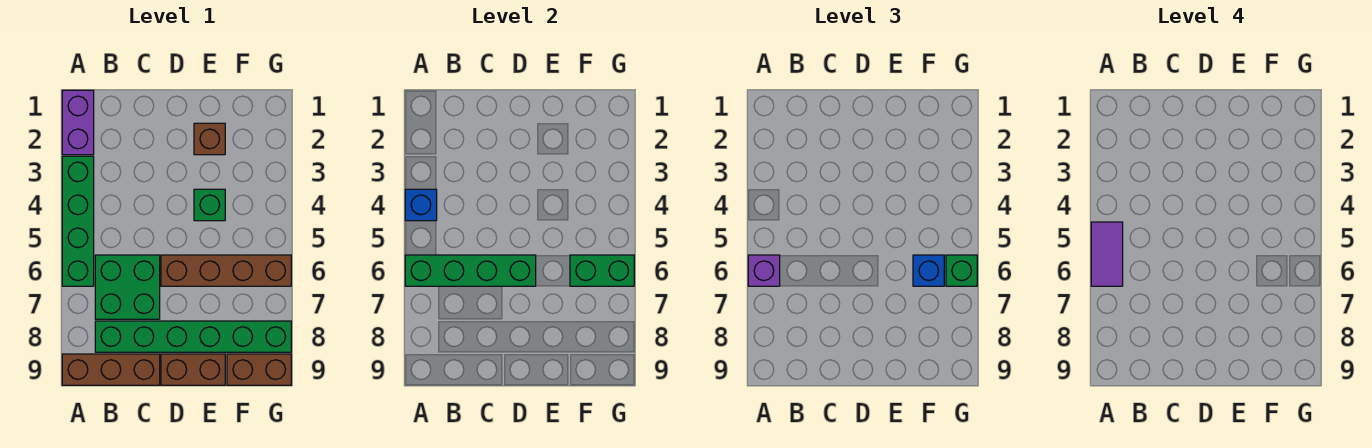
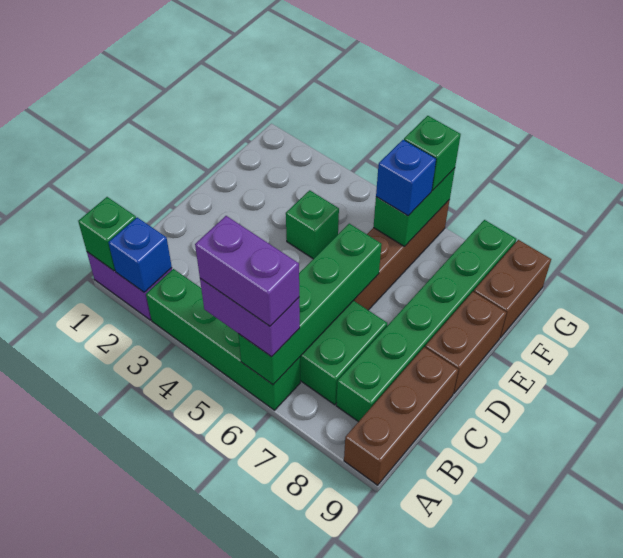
none -> green brick A1 level 2
blue brick A4 level 2 -> blue brick A2 level 2
purple tile A5:A6 level 4 -> purple brick A5:A6 level 4
purple brick A6 level 3 -> purple brick A5:A6 level 3
brown brick E2 level 1 -> none

